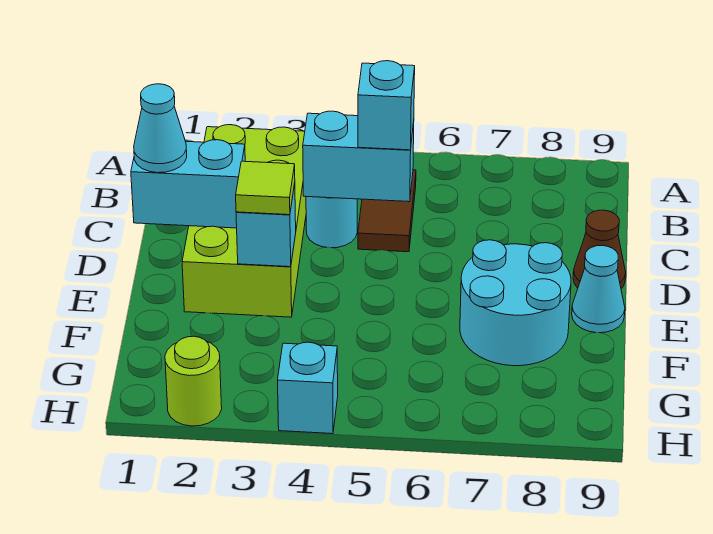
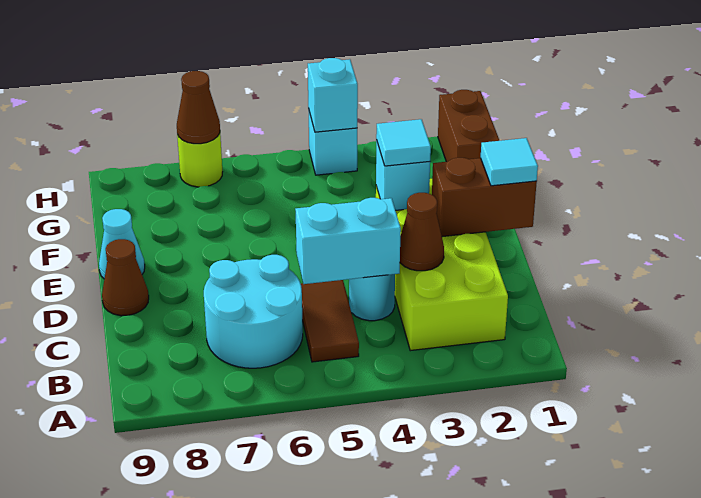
none -> brown cone C3 level 2
cyan brick C5 level 3 -> cyan brick H4 level 2
cyan brick D1:D2 level 2 -> brown brick D1:D2 level 2
cyan cone D1 level 3 -> cyan tile D1 level 3
lime tile E3 level 3 -> cyan tile E3 level 3
cyan round brick E7:F8 level 1 -> cyan round brick B6:C7 level 1
none -> brown brick G1:H1 level 1
lime round brick H2 level 1 -> lime round brick H7 level 1
none -> brown cone H7 level 2

